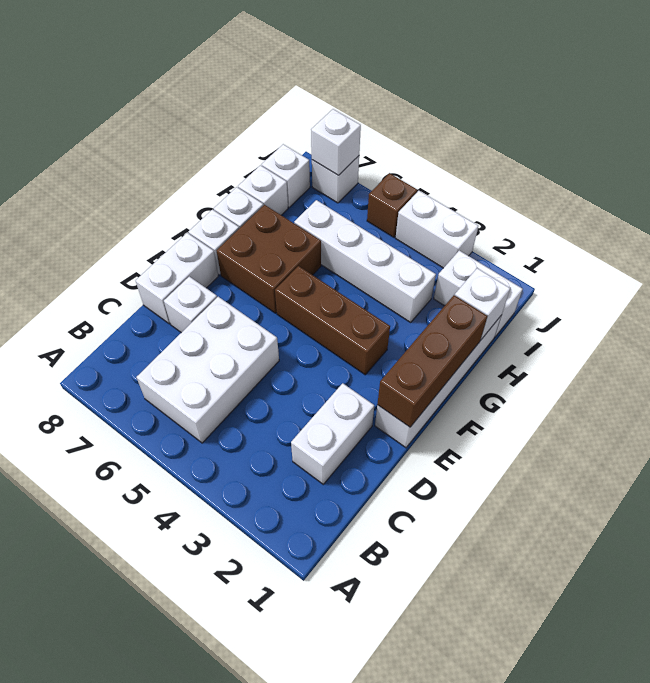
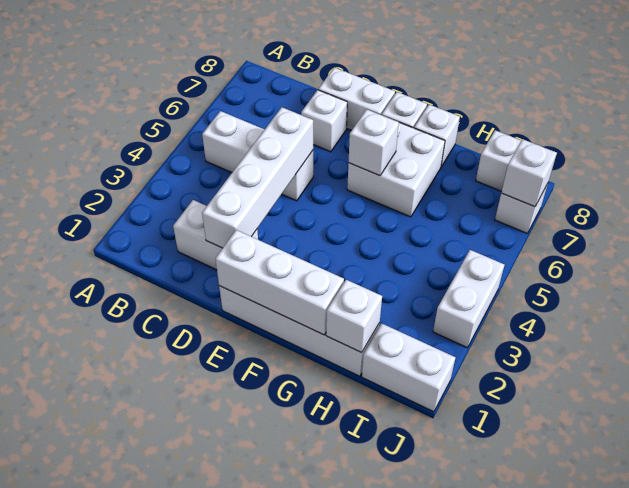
white brick B5:D6 level 1 -> white brick B5:D5 level 1
brown brick E1:G1 level 2 -> white brick E1:G1 level 2
brown brick F3:F5 level 1 -> none
brown brick F6:G7 level 1 -> white brick F6:G7 level 1
white brick H3:H6 level 1 -> white brick D2:D5 level 2
white brick H8 level 1 -> white brick F6 level 2
white brick I1:I2 level 1 -> white brick I1:J1 level 1
brown brick J5 level 1 -> none

